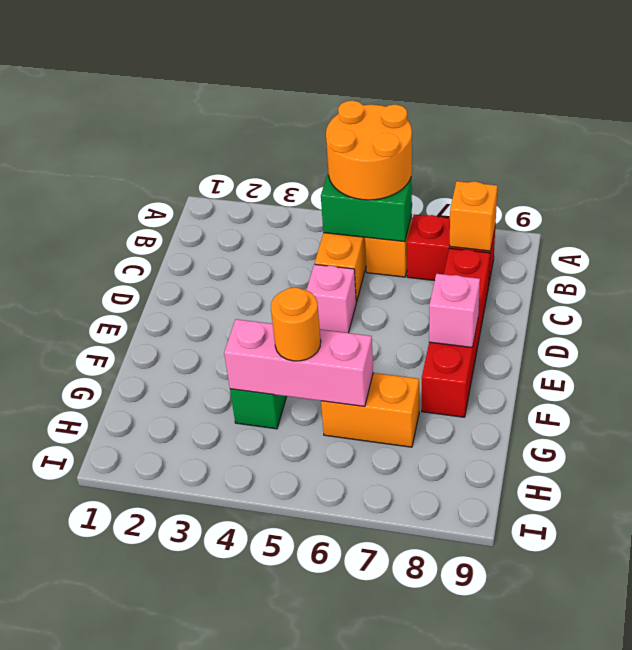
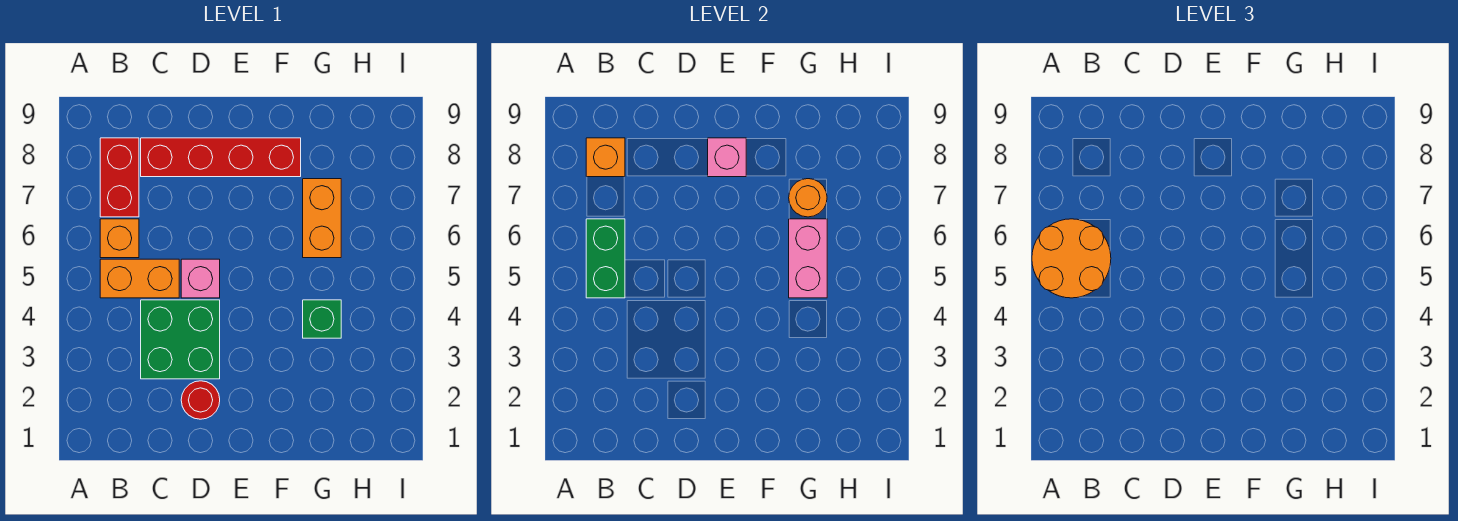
none -> green brick C3:D4 level 1
none -> red round brick D2 level 1
pink brick G4:G6 level 2 -> pink brick G5:G6 level 2
orange round brick G5 level 3 -> orange round brick G7 level 2

